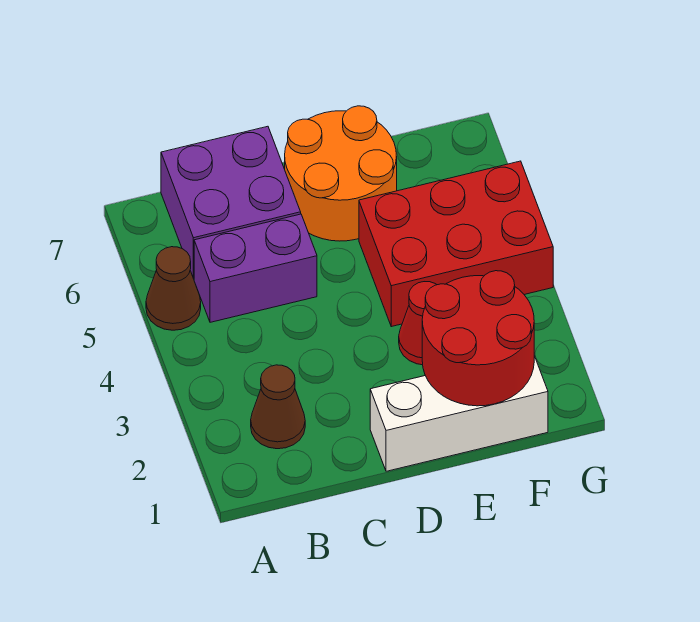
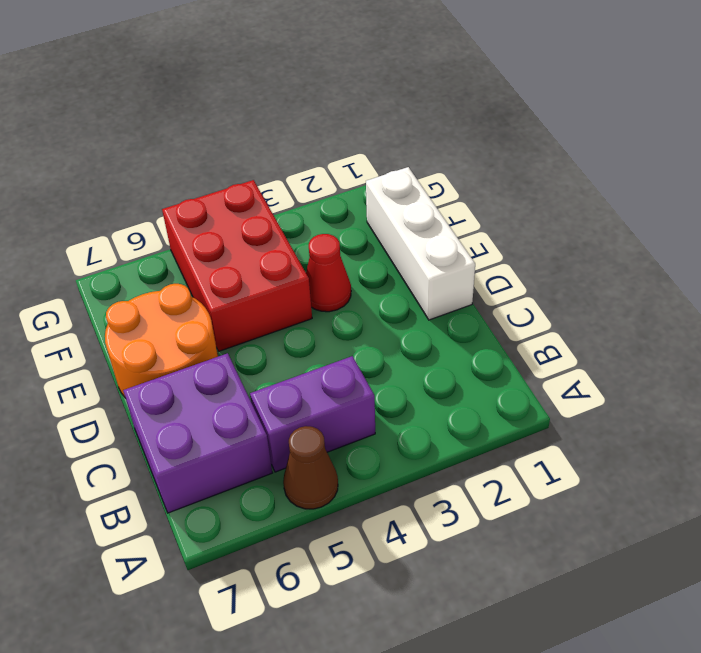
brown cone B2 level 1 -> none
purple brick B5:C5 level 1 -> purple brick B4:B5 level 1
red round brick E1:F2 level 2 -> none

